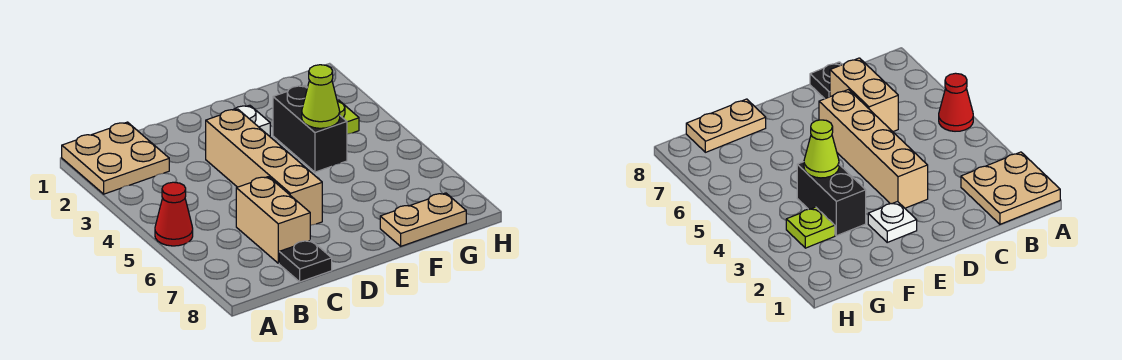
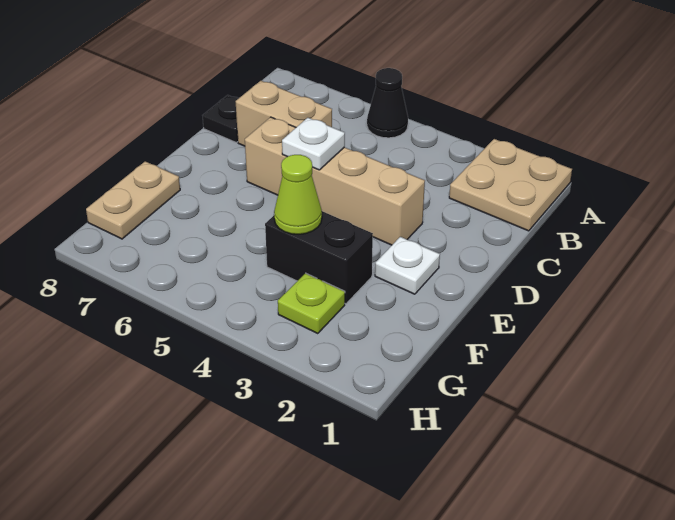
red cone A5 level 1 -> black cone A5 level 1
none -> white plate D5 level 2

